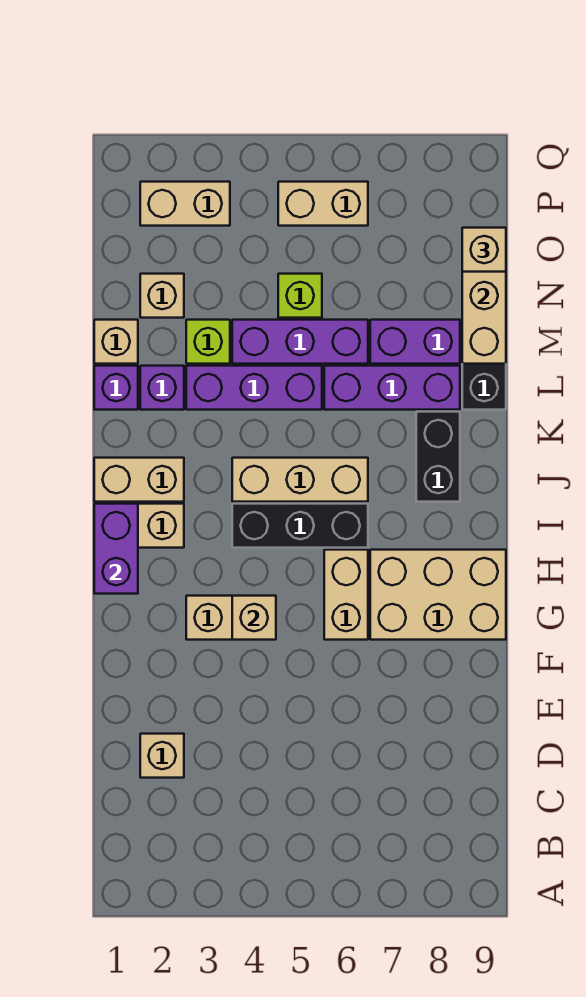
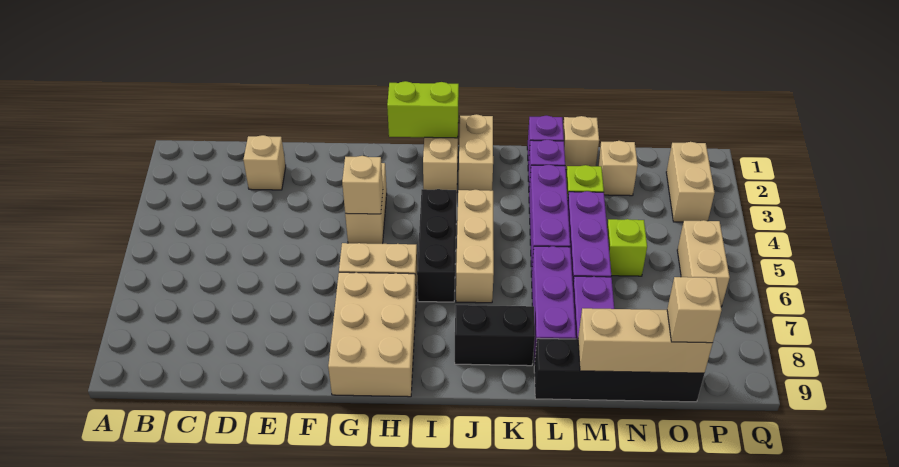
purple brick H1:I1 level 2 -> lime brick H1:I1 level 2

